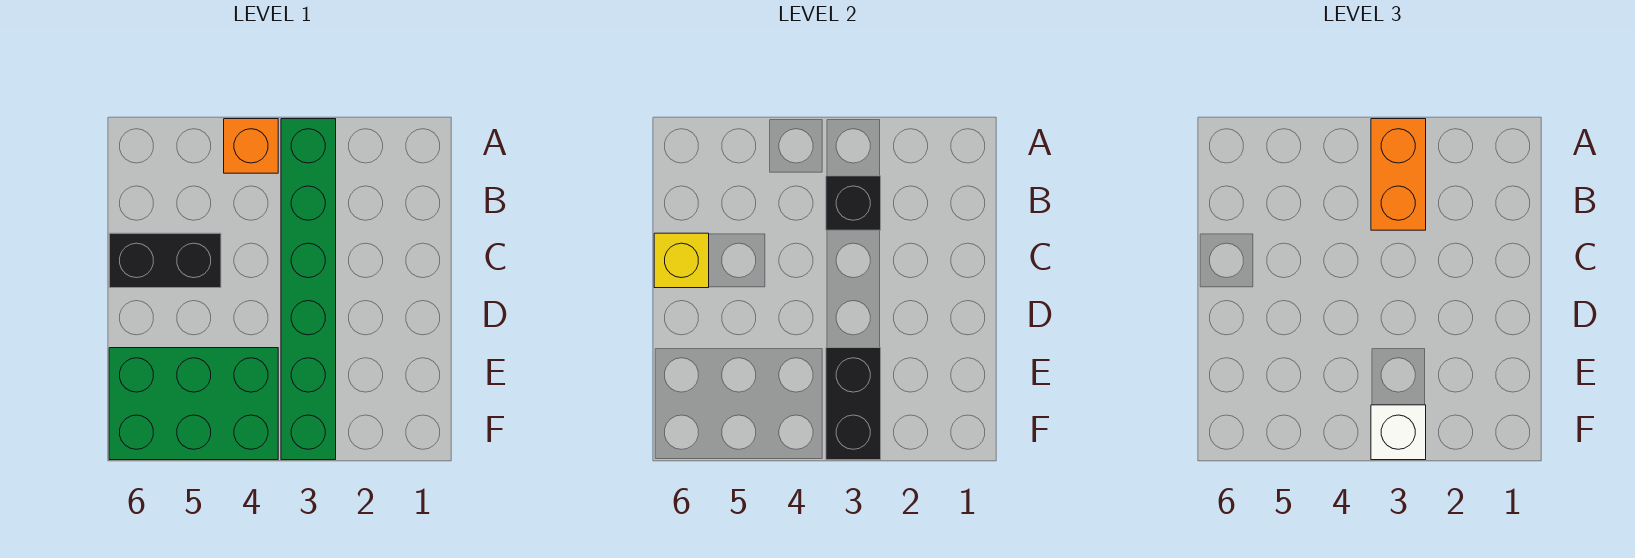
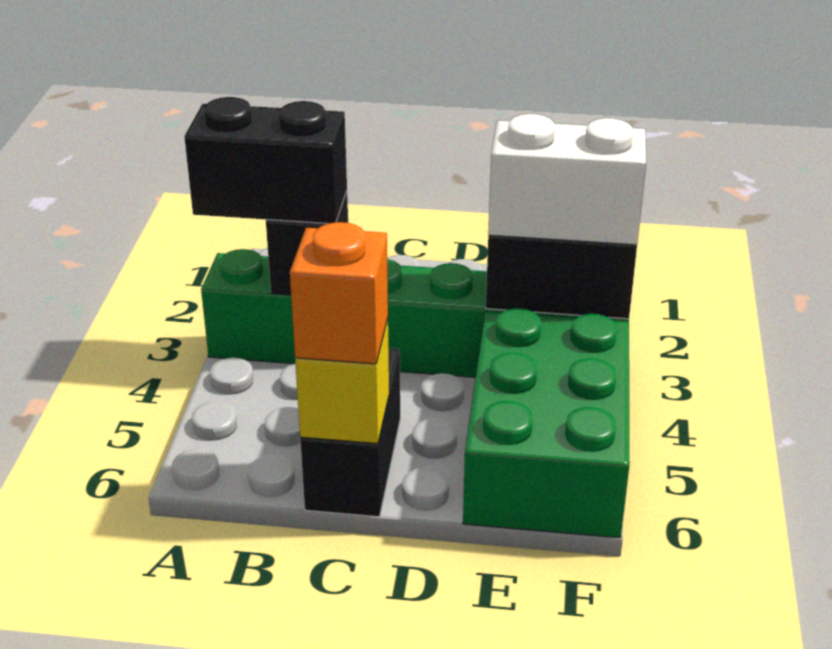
orange brick A3:B3 level 3 -> black brick A3:B3 level 3
orange brick A4 level 1 -> orange brick C6 level 3
white brick F3 level 3 -> white brick E3:F3 level 3

